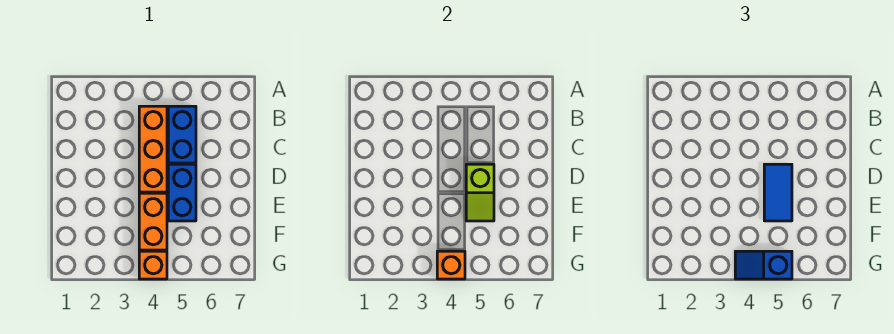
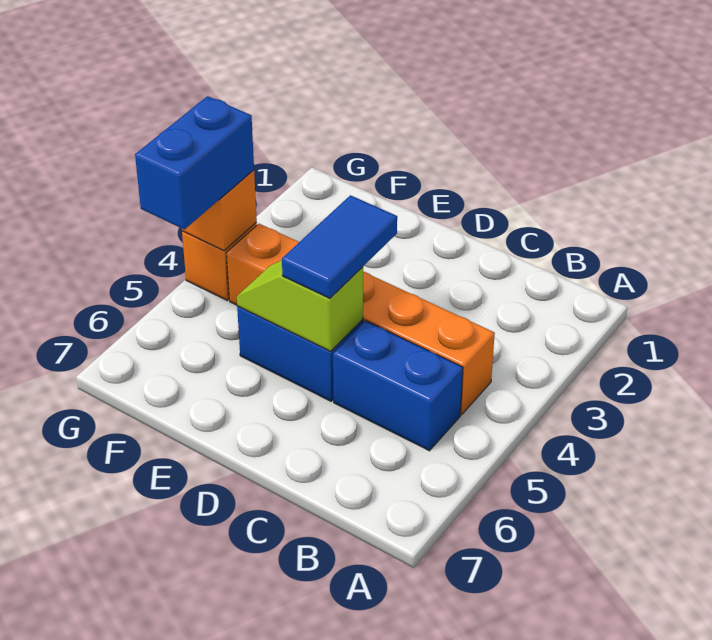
blue tile D5:E5 level 3 -> blue tile D4:D5 level 3
blue slope G4:G5 level 3 top 5 -> blue brick G4:G5 level 3

